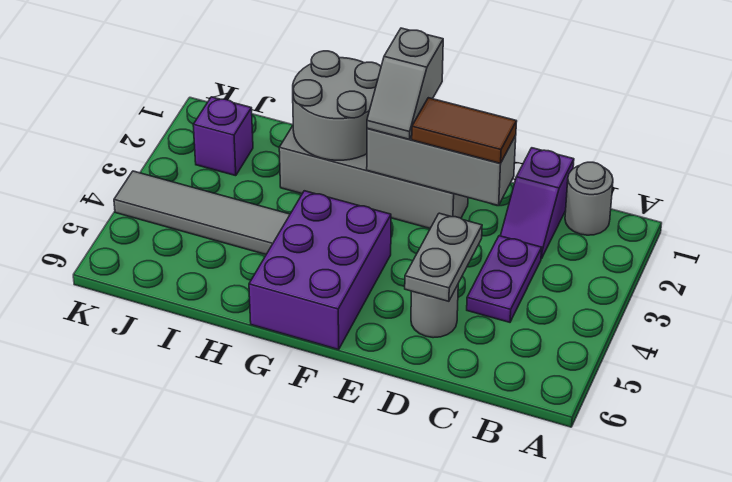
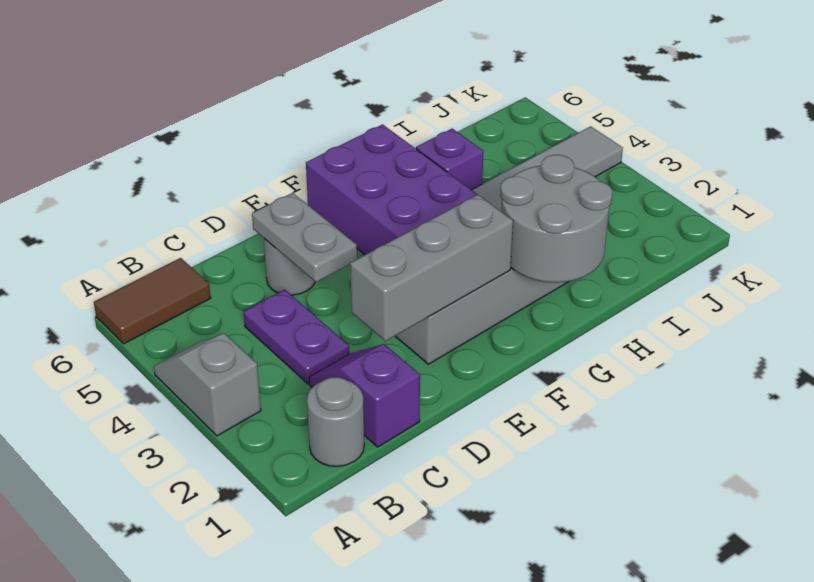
brown tile D2:E2 level 3 -> brown tile A6:B6 level 1
grey slope F1:F2 level 3 top 1 -> grey slope A3:A4 level 1 top 3
purple brick J2 level 1 -> purple brick H5 level 1

